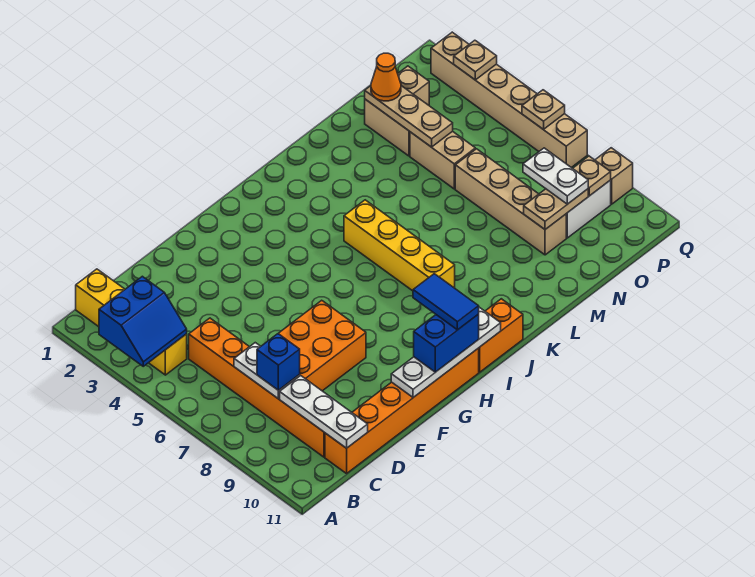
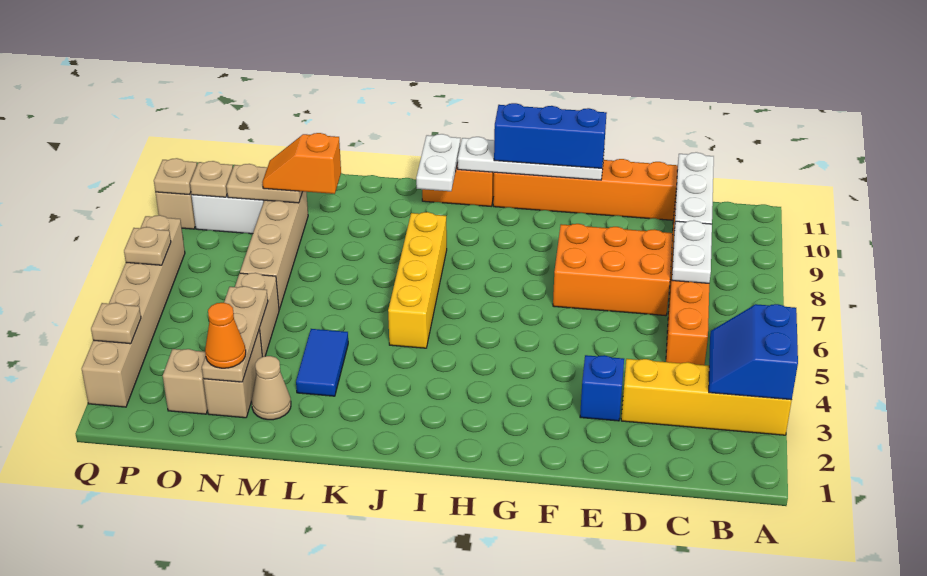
blue slope A3:B4 level 2 top 3 -> blue slope A3:B4 level 2 top A
yellow brick B1:B4 level 1 -> yellow brick A3:D3 level 1
blue brick C8 level 3 -> blue brick E3 level 1
blue brick G11:H11 level 3 -> blue brick F11:H11 level 3
blue tile H10:H11 level 4 -> blue tile L3:L4 level 1
none -> tan cone M2 level 1
none -> orange slope M9:N9 level 3 top M
white plate O8:O9 level 3 -> white plate J10:J11 level 2
none -> tan plate Q9 level 2

